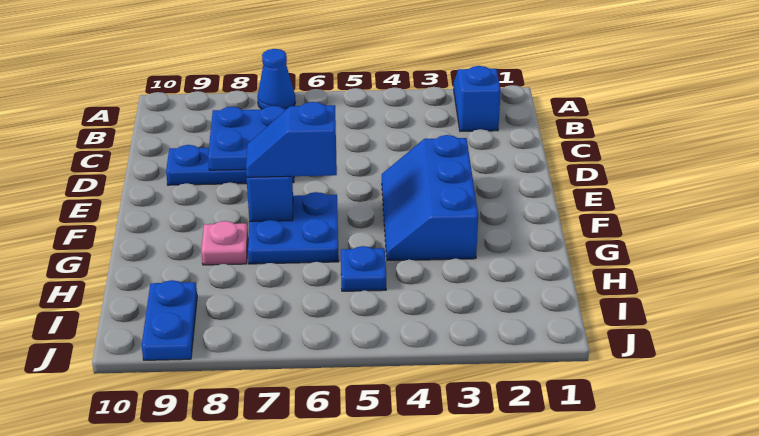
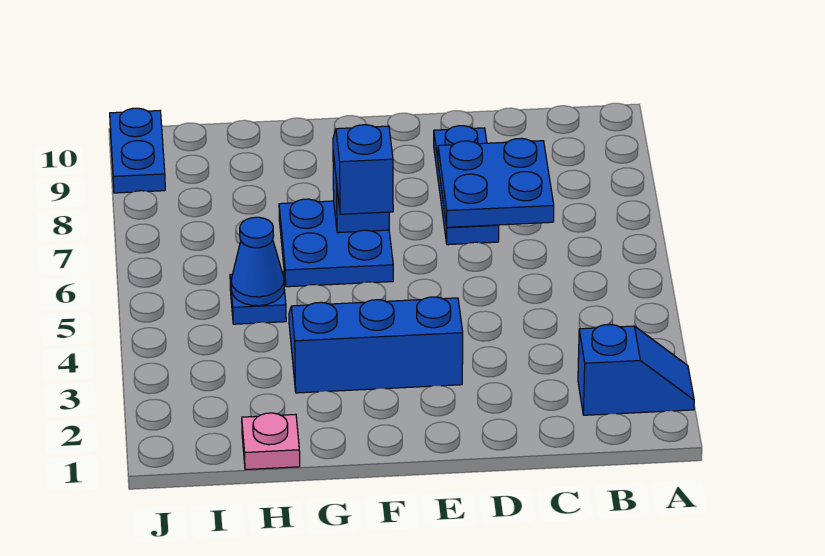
blue cone A7 level 1 -> blue cone H5 level 2
pink plate G8 level 1 -> pink plate H1 level 1
blue plate I9:J9 level 1 -> blue plate J9:J10 level 1

